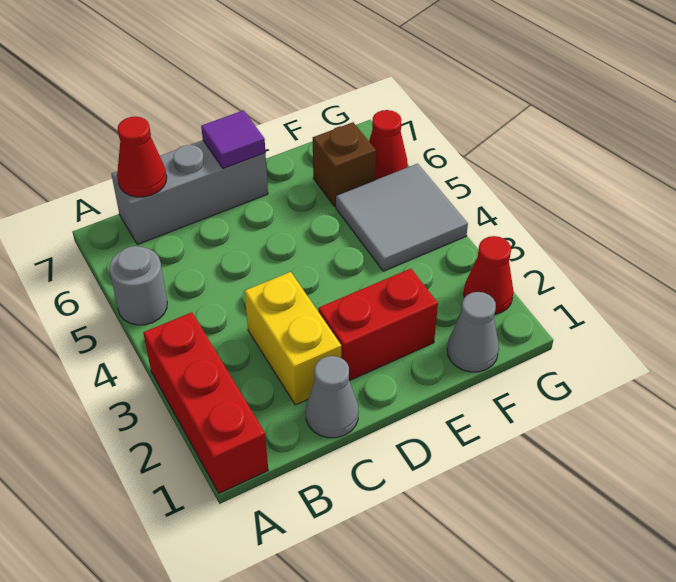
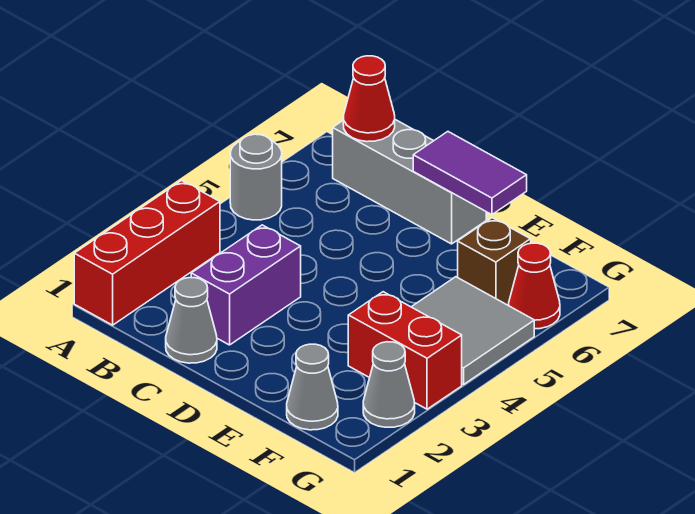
yellow brick C2:C3 level 1 -> purple brick C2:C3 level 1
red brick D2:E2 level 1 -> red brick F3:G3 level 1
purple tile D7 level 2 -> purple tile D7:E7 level 2
red cone G2 level 1 -> grey cone G2 level 1

